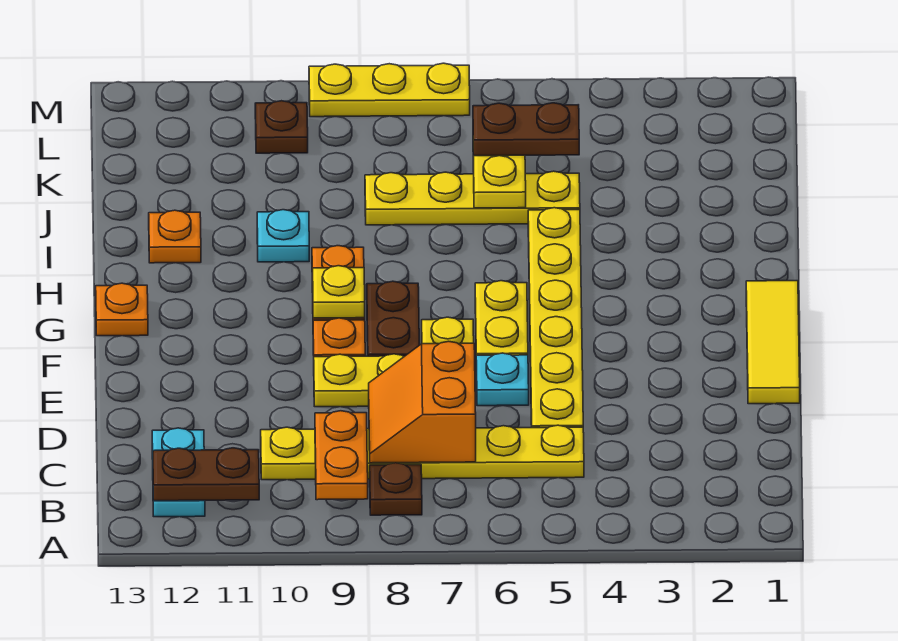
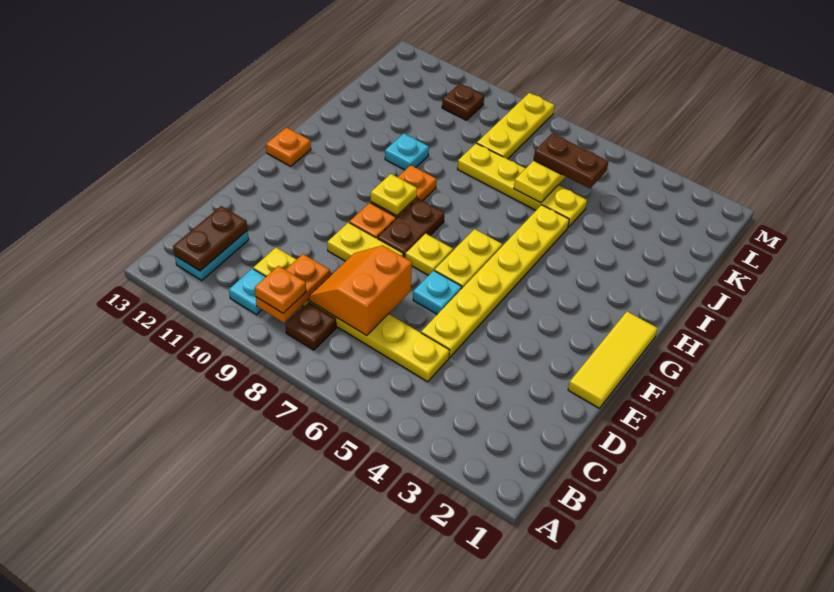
none -> cyan plate B10 level 1
brown plate B11:B12 level 2 -> brown plate B12:C12 level 2
orange plate I12 level 1 -> orange plate B9 level 3
yellow plate M7:M9 level 1 -> yellow plate K8:M8 level 1

